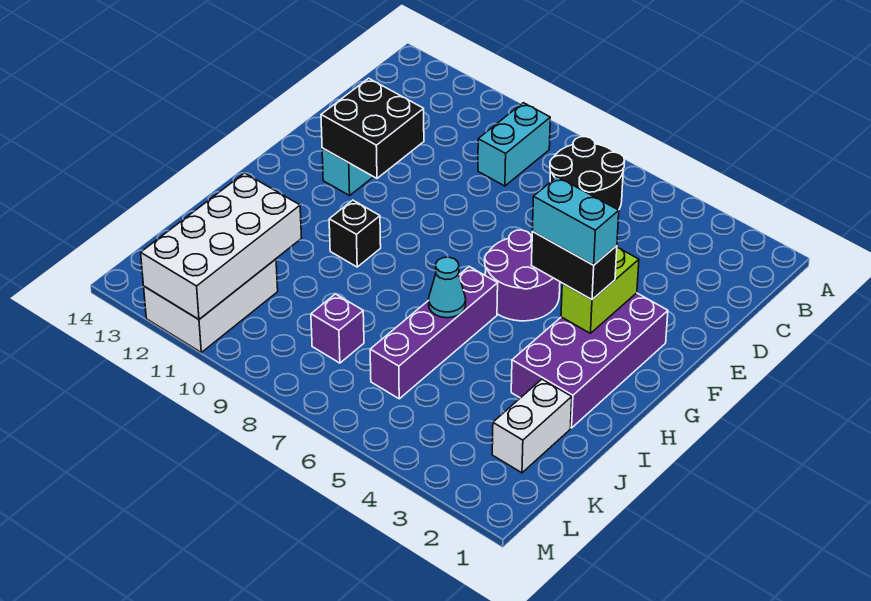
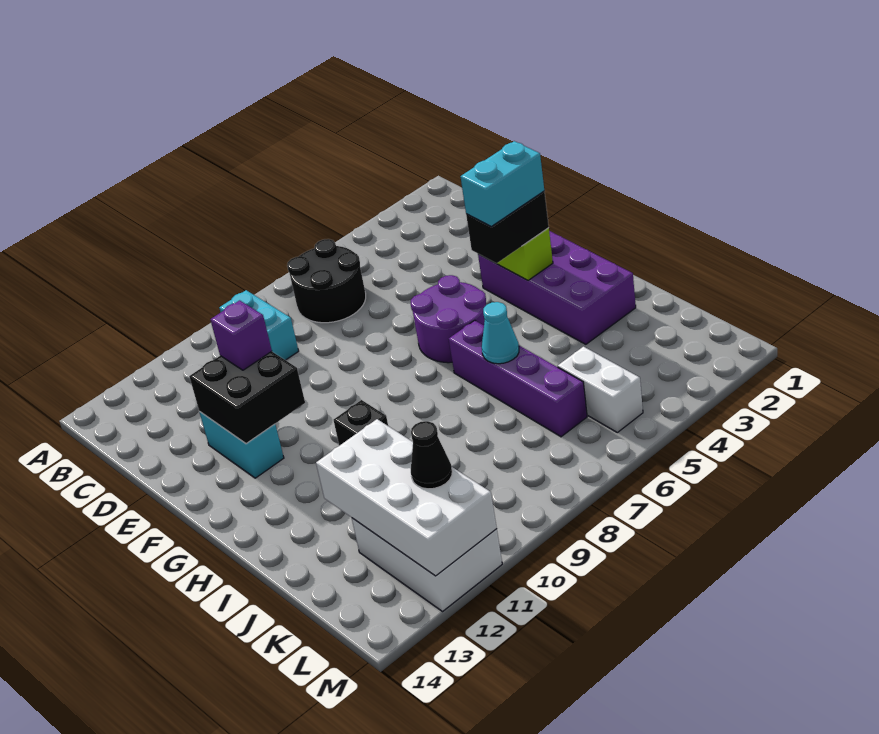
white brick J2:K2 level 1 -> white brick K5:L5 level 1
purple brick K8 level 1 -> purple brick E11 level 3
none -> black cone L11 level 3

